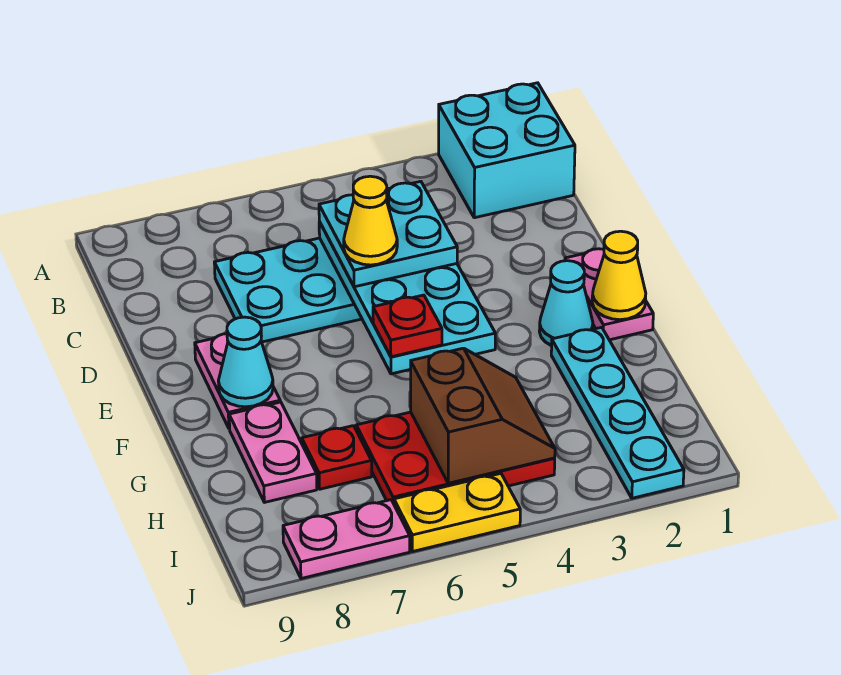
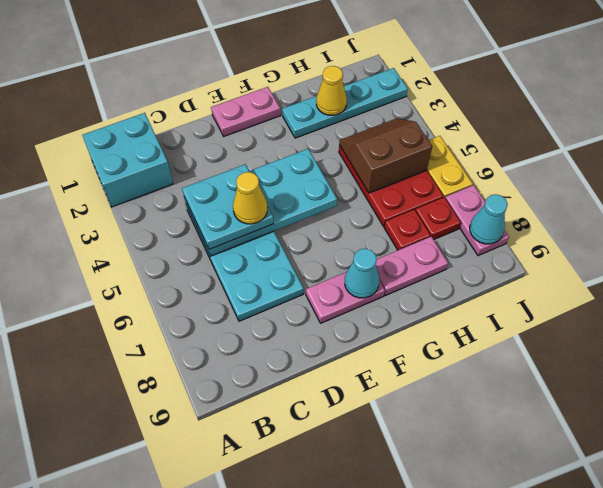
yellow cone F1 level 2 -> yellow cone H2 level 2
cyan cone F2 level 1 -> cyan cone J8 level 2
red plate F5 level 3 -> red plate I7 level 1

